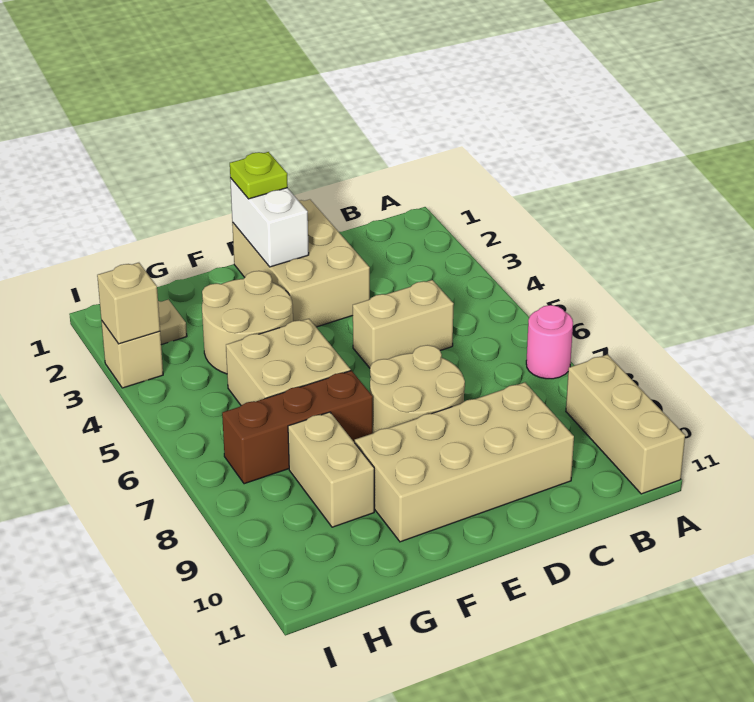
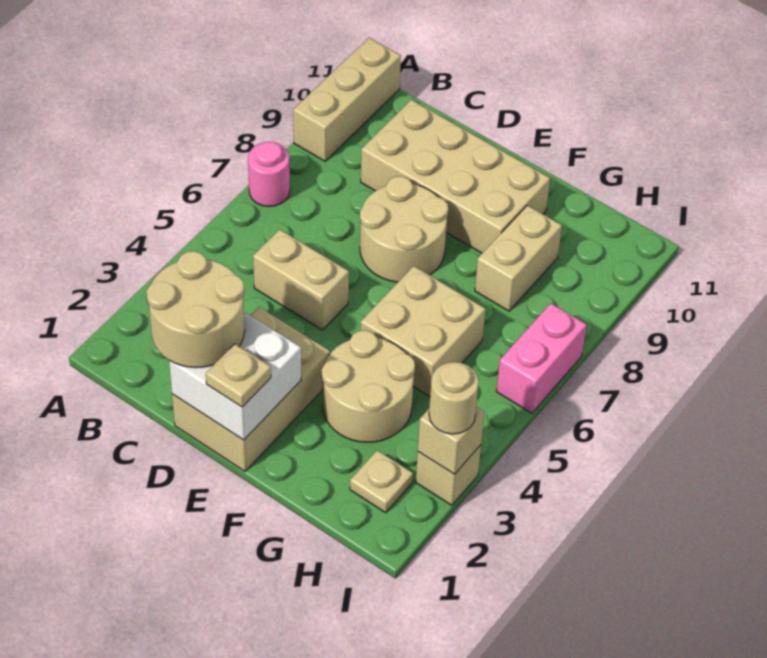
none -> tan round brick C1:D2 level 3
white brick E1:E2 level 2 -> white brick D1:E2 level 2
lime plate E1 level 3 -> tan plate E1 level 3
brown brick F7:H7 level 1 -> none
none -> tan round brick I3 level 3
none -> pink brick I6:I7 level 1

